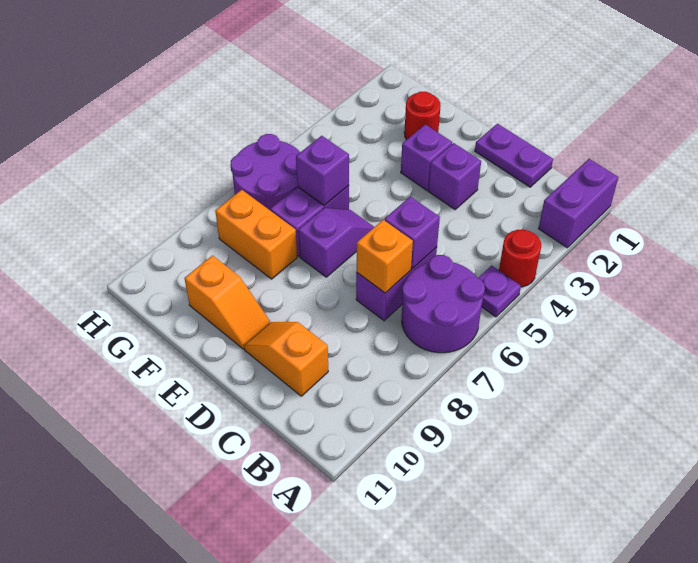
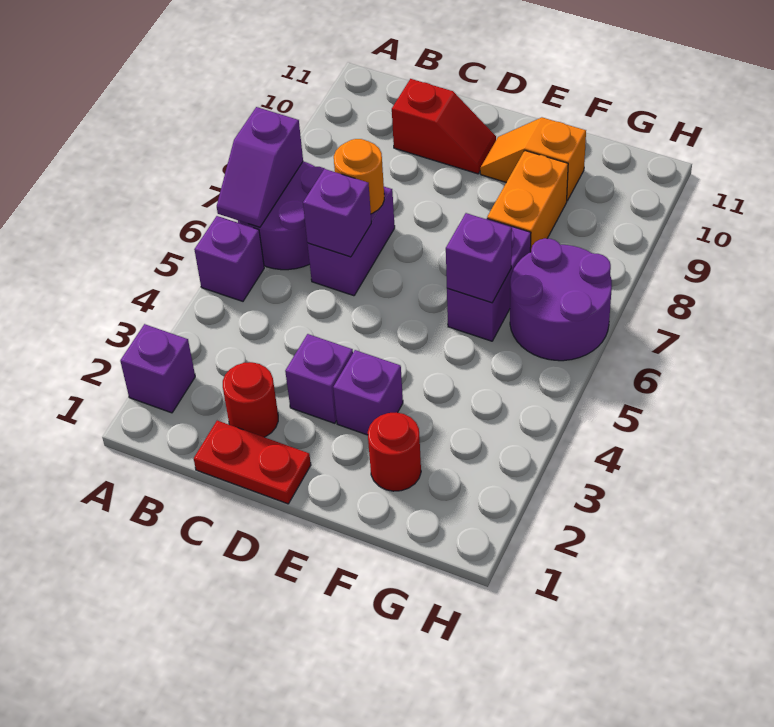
purple brick A1:A2 level 1 -> purple brick A2 level 1
red round brick A4 level 1 -> red round brick C2 level 1
purple plate A5 level 1 -> purple brick A5 level 1
purple plate C1:D1 level 1 -> red plate C1:D1 level 1
orange brick C7 level 2 -> orange round brick C7 level 2
orange slope C10:D10 level 1 top C -> red slope C10:D10 level 1 top C
purple slope E6:E7 level 1 top 7 -> purple slope A6:A7 level 2 top 7
orange brick F8:G8 level 1 -> orange brick F8:F9 level 1

